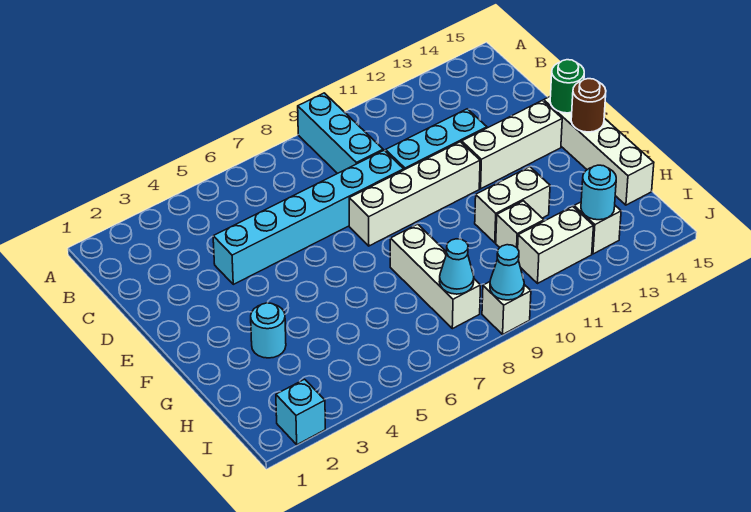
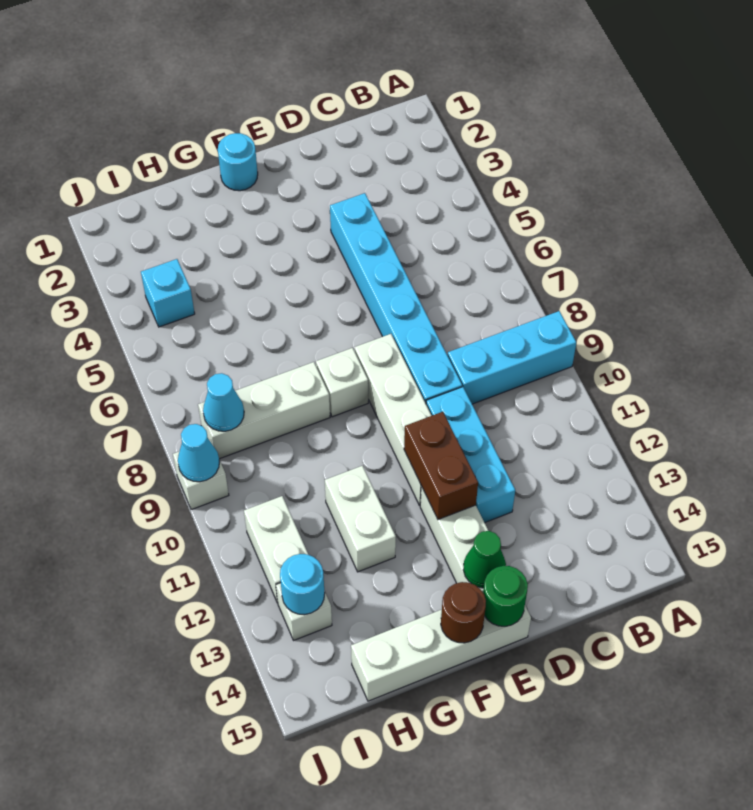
none -> brown brick E11:E12 level 2
none -> green cone E14 level 2
cyan round brick G3 level 1 -> cyan round brick F1 level 1
white brick H11 level 1 -> white brick F8 level 1
cyan brick J2 level 1 -> cyan brick I4 level 1

